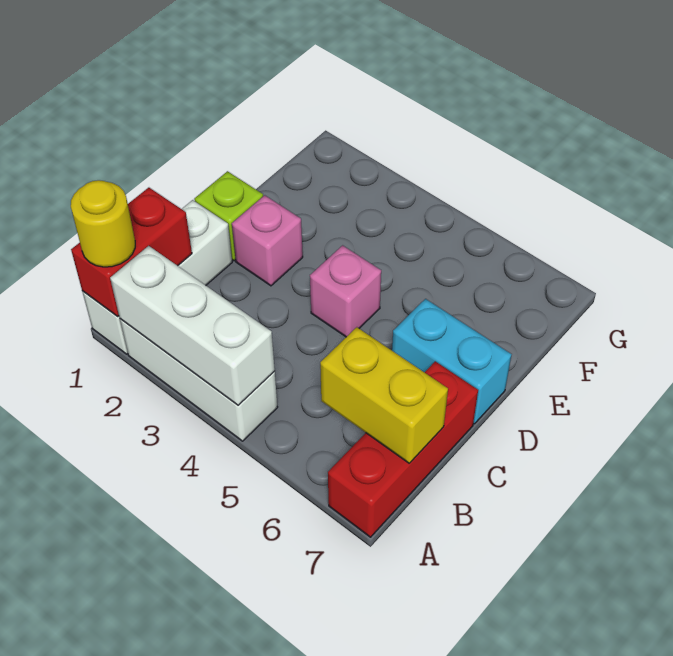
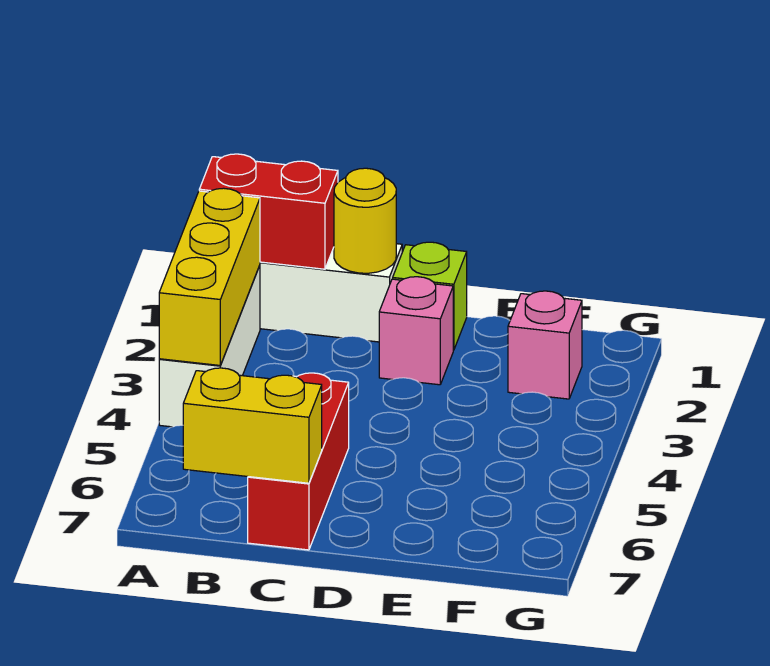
yellow round brick A1 level 3 -> yellow round brick C1 level 2
white brick A2:A4 level 2 -> yellow brick A2:A4 level 2
red brick A7:C7 level 1 -> red brick C5:C7 level 1
yellow brick B6:B7 level 2 -> yellow brick B7:C7 level 2
pink brick D4 level 1 -> pink brick F2 level 1
cyan brick D6:D7 level 1 -> none

